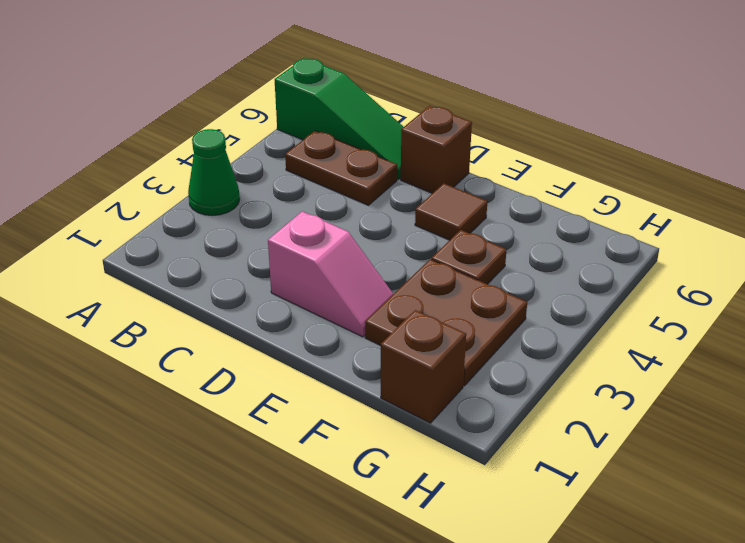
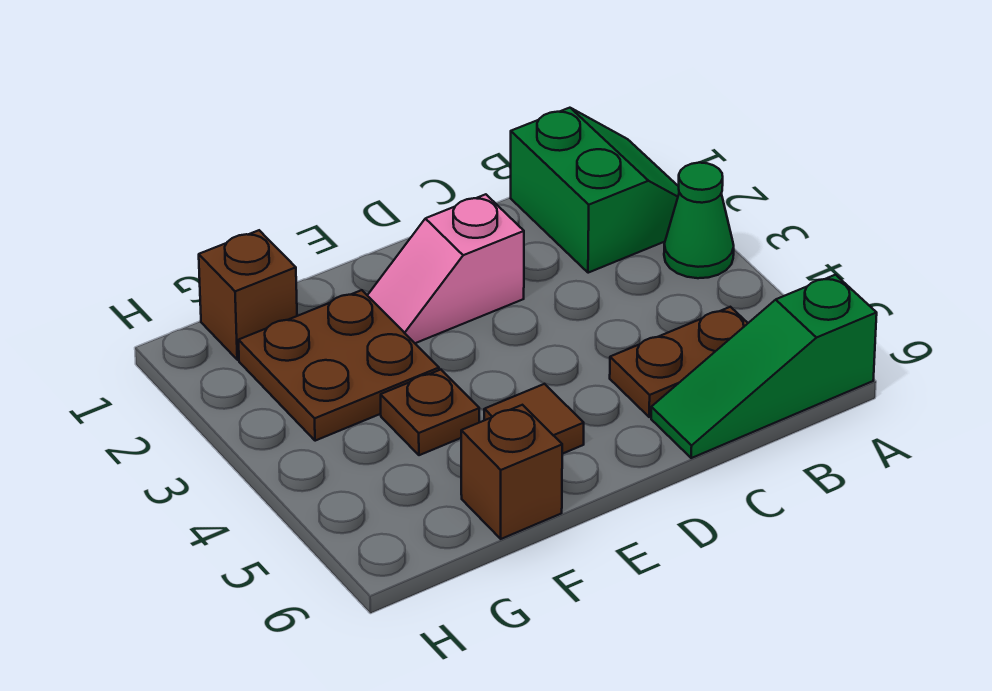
none -> green slope A1:B2 level 1 top B
brown brick D6 level 1 -> brown brick F6 level 1

